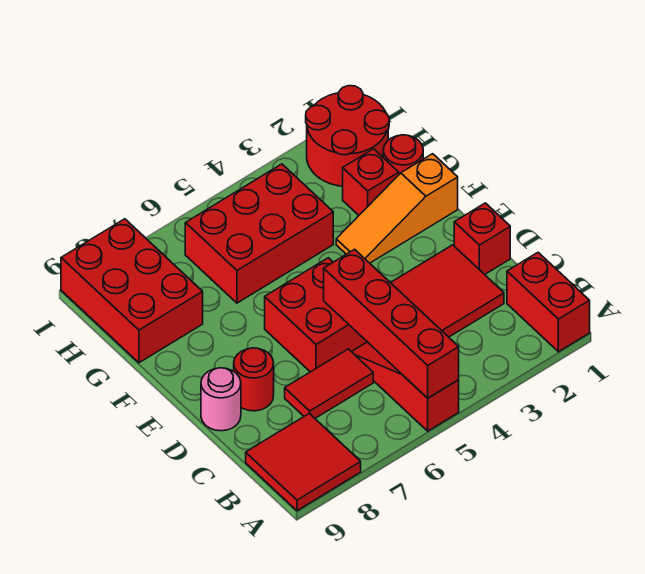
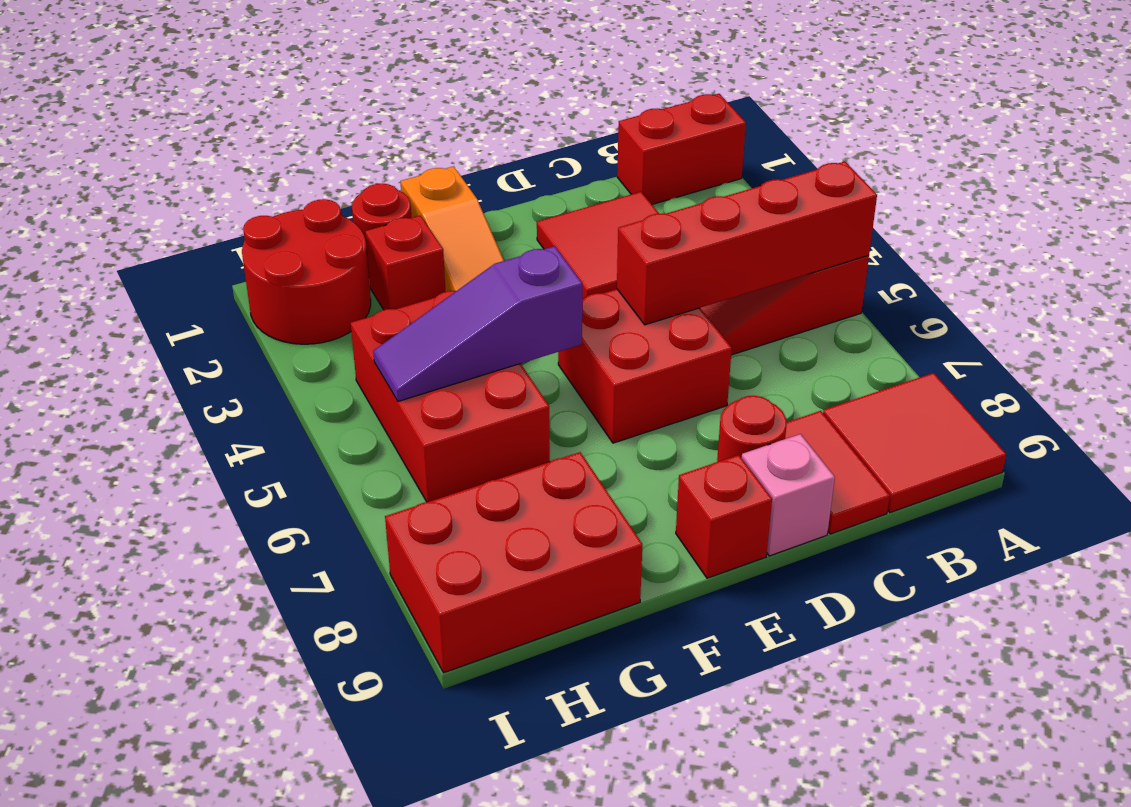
red tile C6:C7 level 1 -> red tile C8:C9 level 1
red brick D1 level 1 -> red brick E9 level 1
pink round brick D9 level 1 -> pink brick D9 level 1
none -> purple slope F5:H5 level 2 top F

